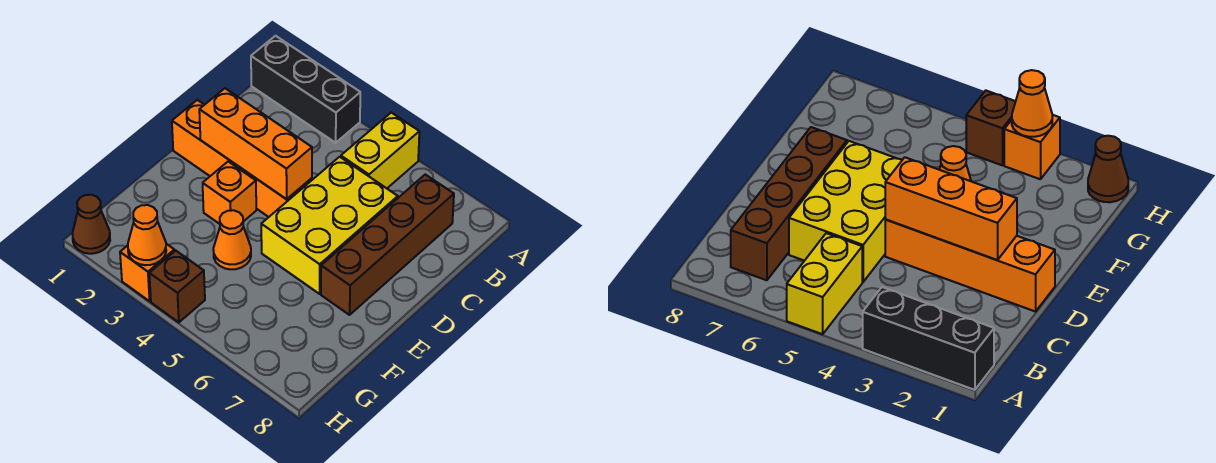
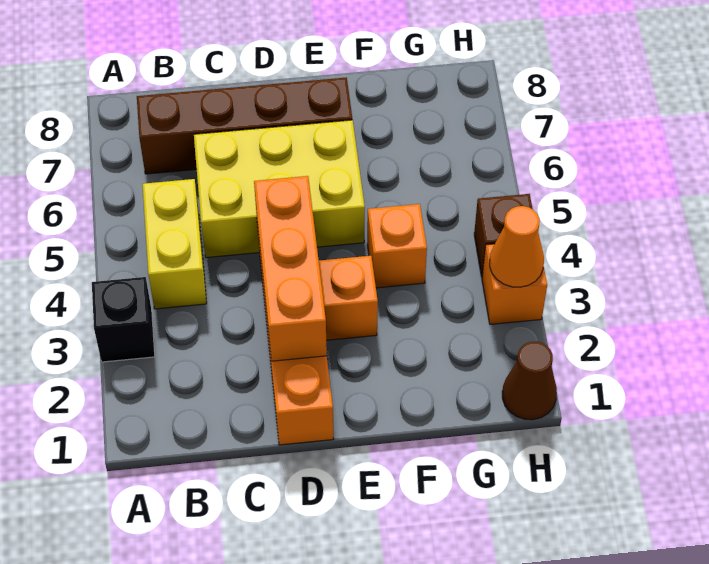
black brick A1:A3 level 1 -> black brick A3 level 1
yellow brick A5:B5 level 1 -> yellow brick B4:B5 level 1
orange cone F4 level 1 -> orange brick F4 level 1

